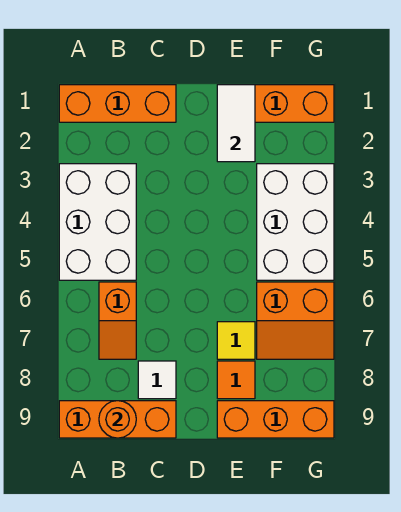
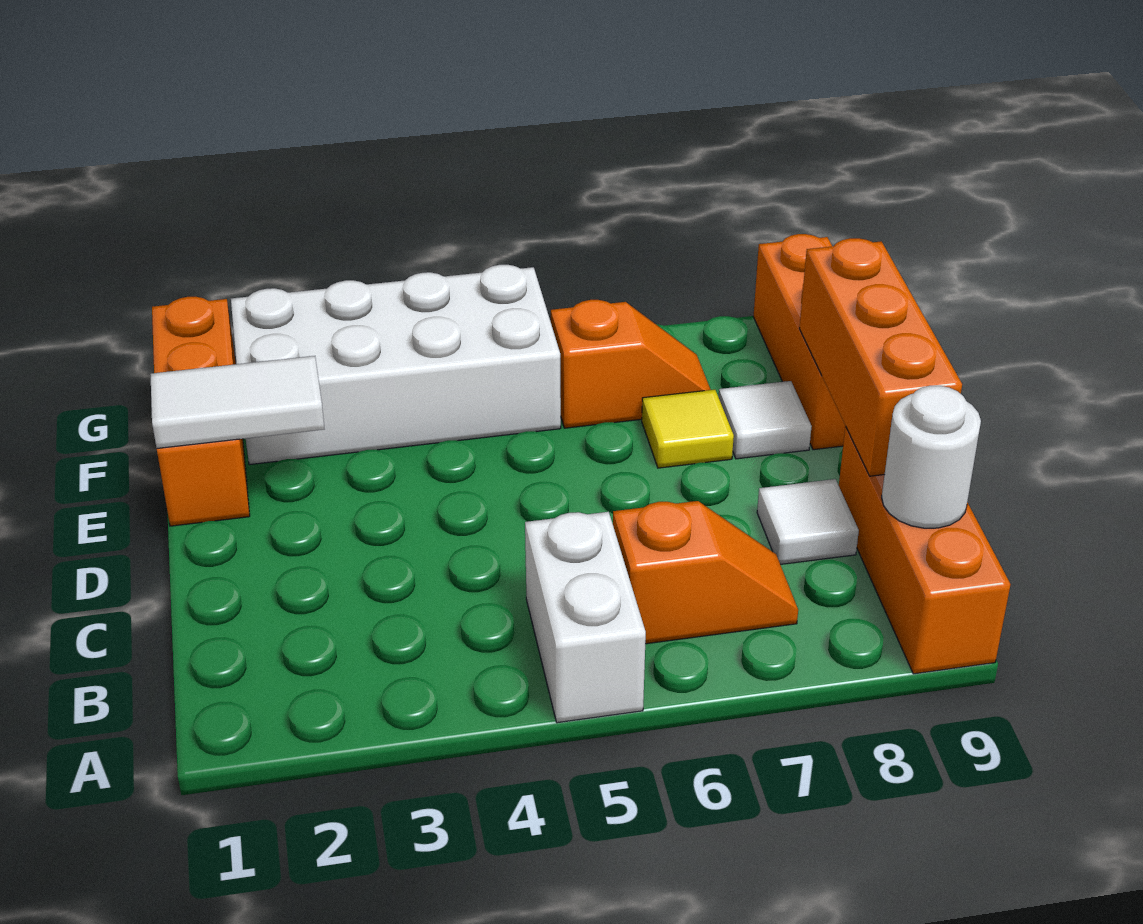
orange brick A1:C1 level 1 -> orange brick C9:E9 level 2
white brick A3:B5 level 1 -> white brick A5:B5 level 1
orange round brick B9 level 2 -> white round brick B9 level 2
orange tile E8 level 1 -> white tile E8 level 1
white brick F3:G5 level 1 -> white brick F2:G5 level 1
orange slope F6:G7 level 1 top 6 -> orange slope F6:F7 level 1 top 6

